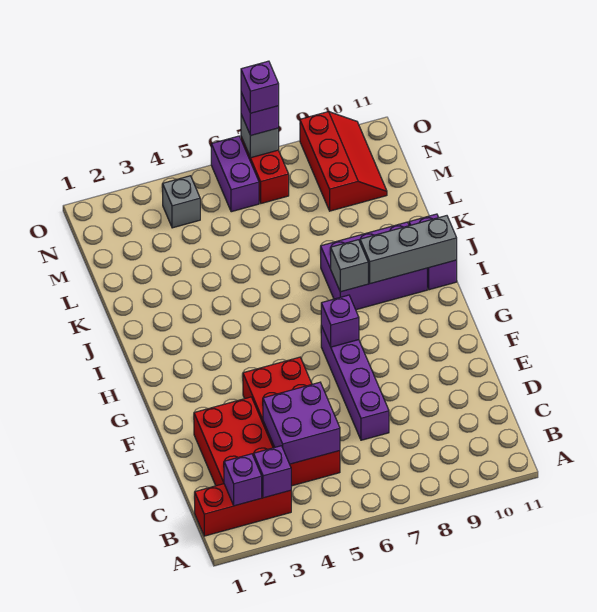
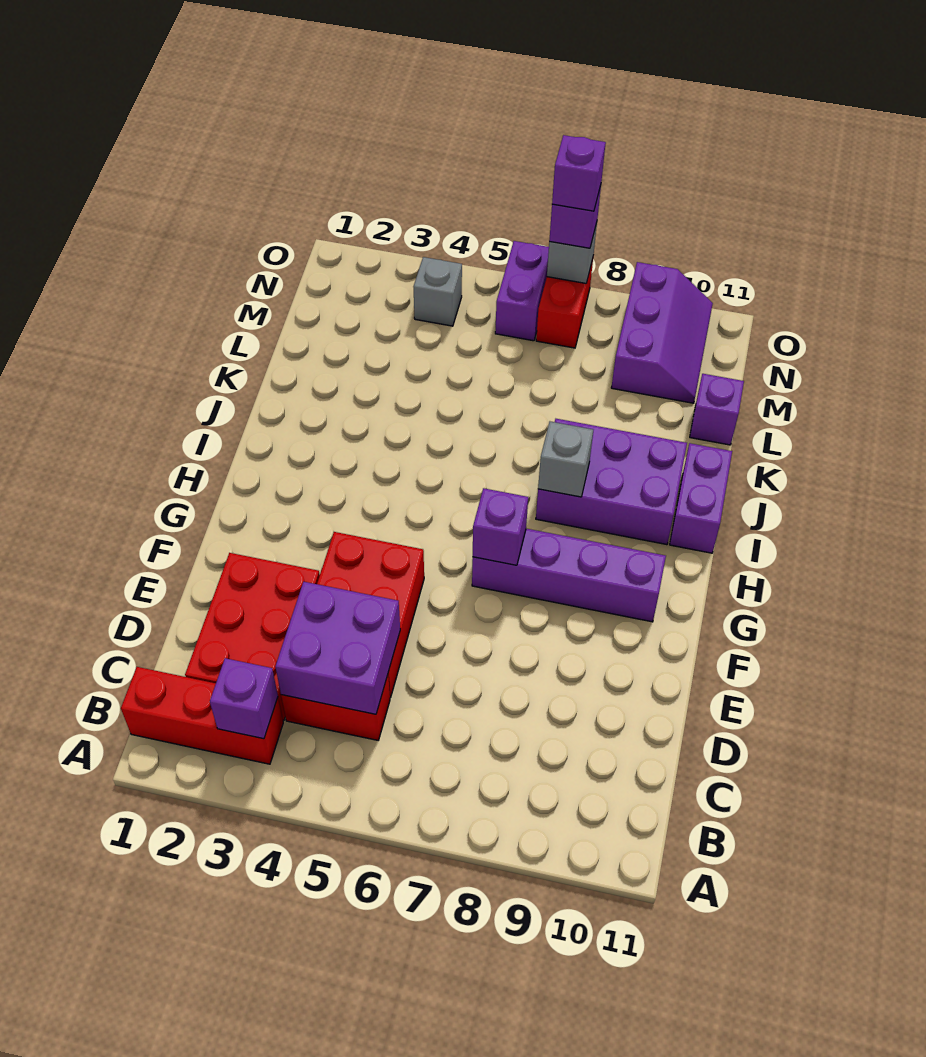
purple brick B2 level 2 -> purple brick L11 level 1
purple brick D7:G7 level 1 -> purple brick G7:G10 level 1
grey brick I9:I11 level 2 -> none
red slope M9:O10 level 1 top 9 -> purple slope M9:O10 level 1 top 9

